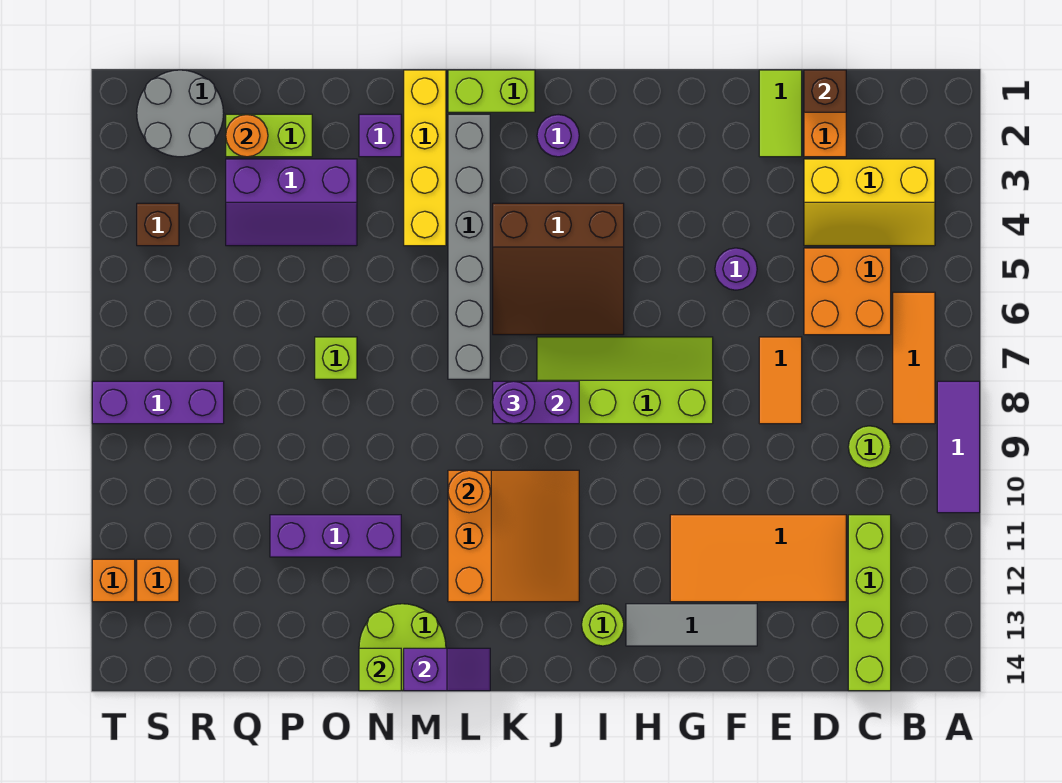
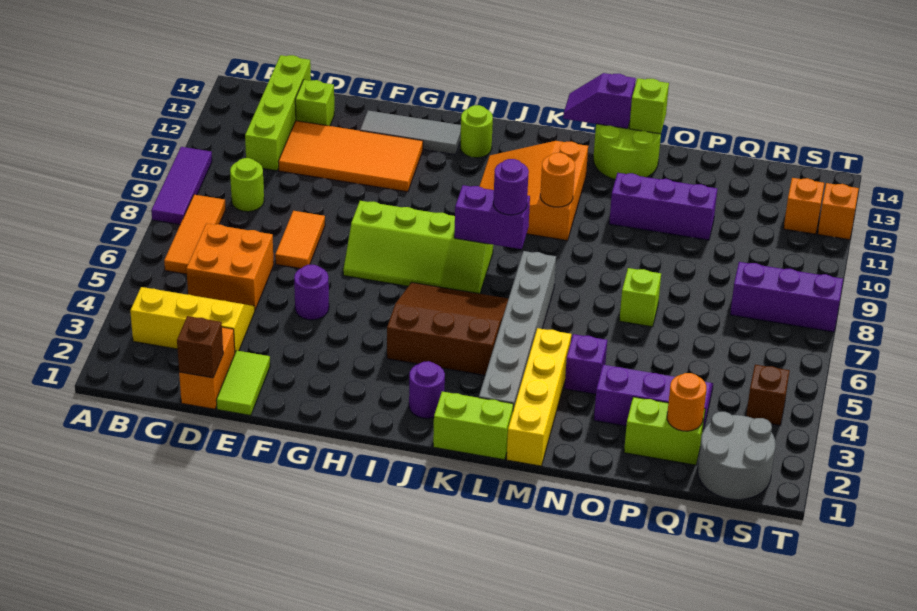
none -> lime brick D13 level 1
purple brick N2 level 1 -> purple brick N4 level 1

